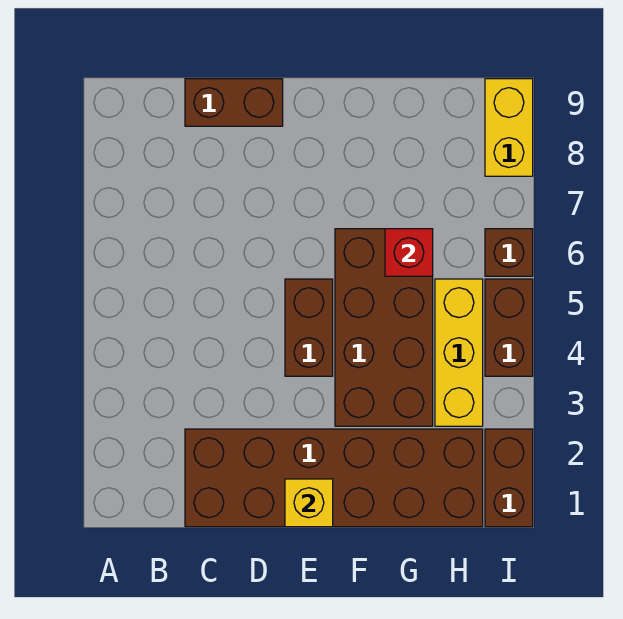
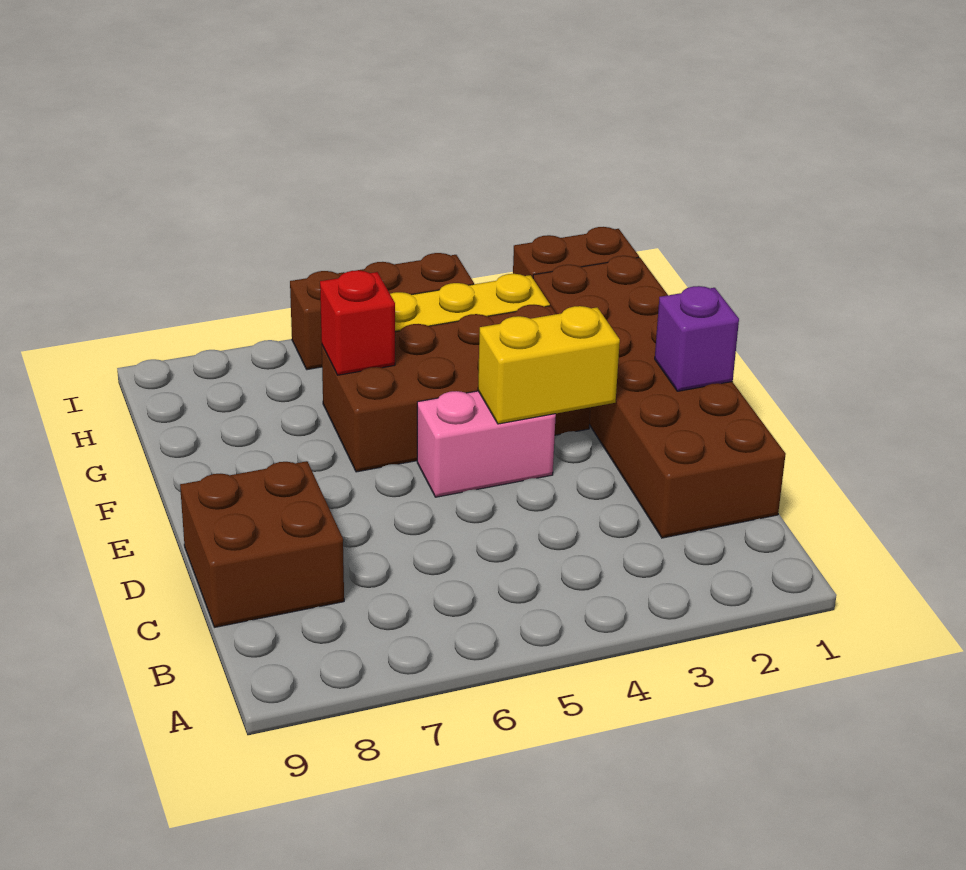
brown brick C9:D9 level 1 -> brown brick C8:D9 level 1
yellow brick E1 level 2 -> purple brick E1 level 2
brown brick E4:E5 level 1 -> pink brick E4:E5 level 1
yellow brick I8:I9 level 1 -> yellow brick E3:E4 level 2

